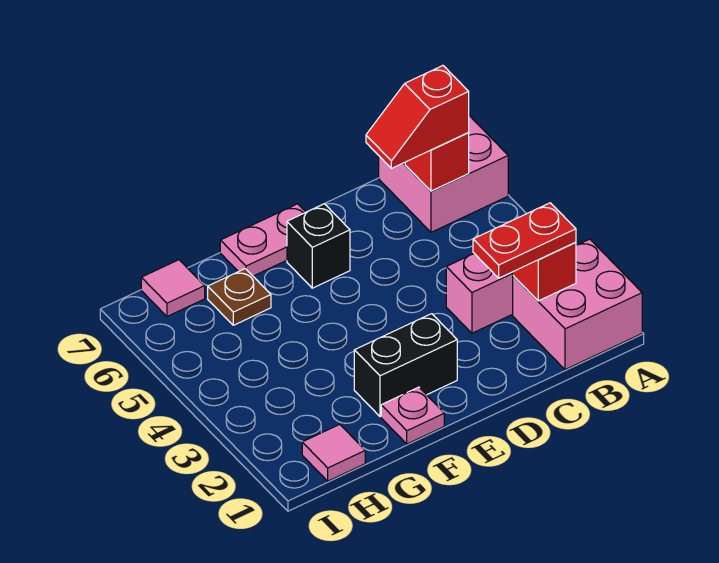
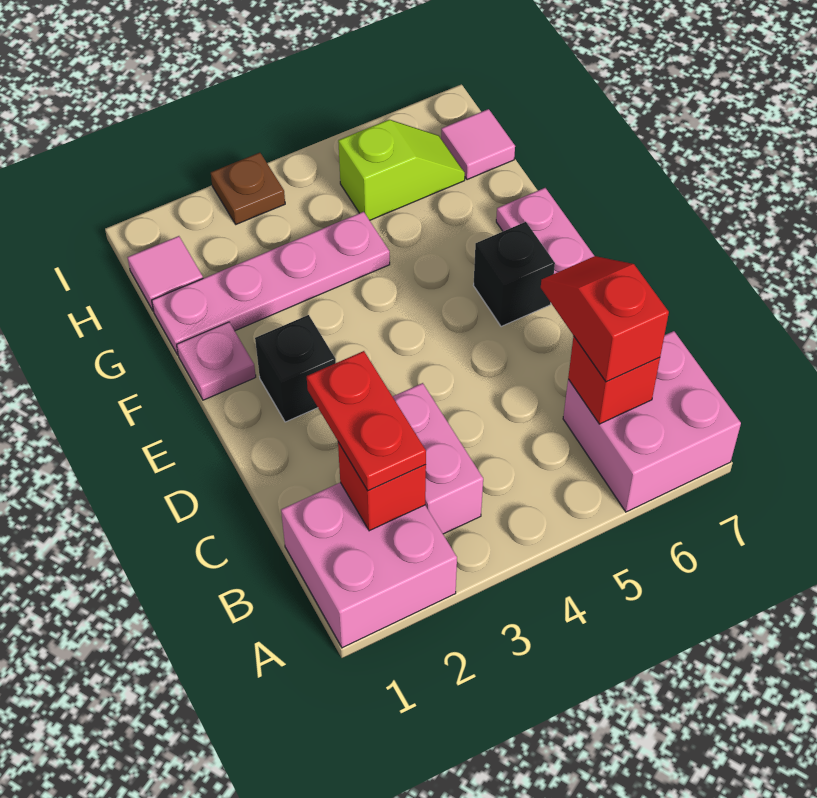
black brick E2:F2 level 1 -> black brick E2 level 1
none -> pink plate G1:G4 level 1
brown plate G6 level 1 -> brown plate I3 level 1
none -> lime slope H5:H6 level 1 top 5

